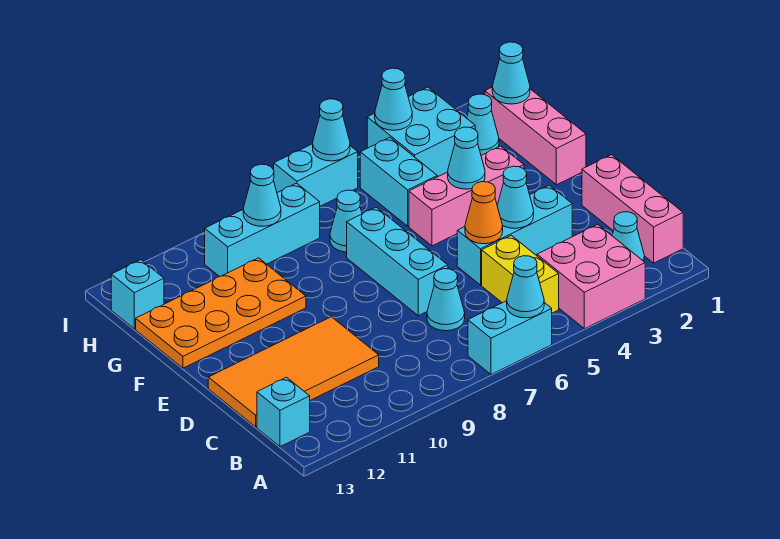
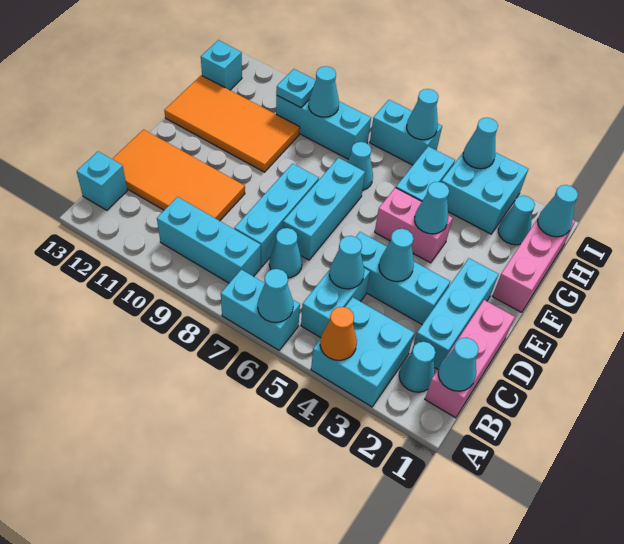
pink brick A3:B4 level 1 -> cyan brick A3:B4 level 1
none -> cyan cone B1 level 2
yellow brick B5:C5 level 1 -> cyan brick B5:C5 level 1
none -> cyan brick B8:B10 level 1
none -> cyan brick C2:E2 level 1
none -> cyan cone C5 level 2
none -> cyan brick C8:E8 level 1
orange cone D5 level 2 -> orange cone A4 level 2
pink brick F3:F5 level 1 -> pink brick F4:F5 level 1
orange plate F10:G13 level 1 -> orange tile F10:G13 level 1
none -> cyan plate H10 level 2

